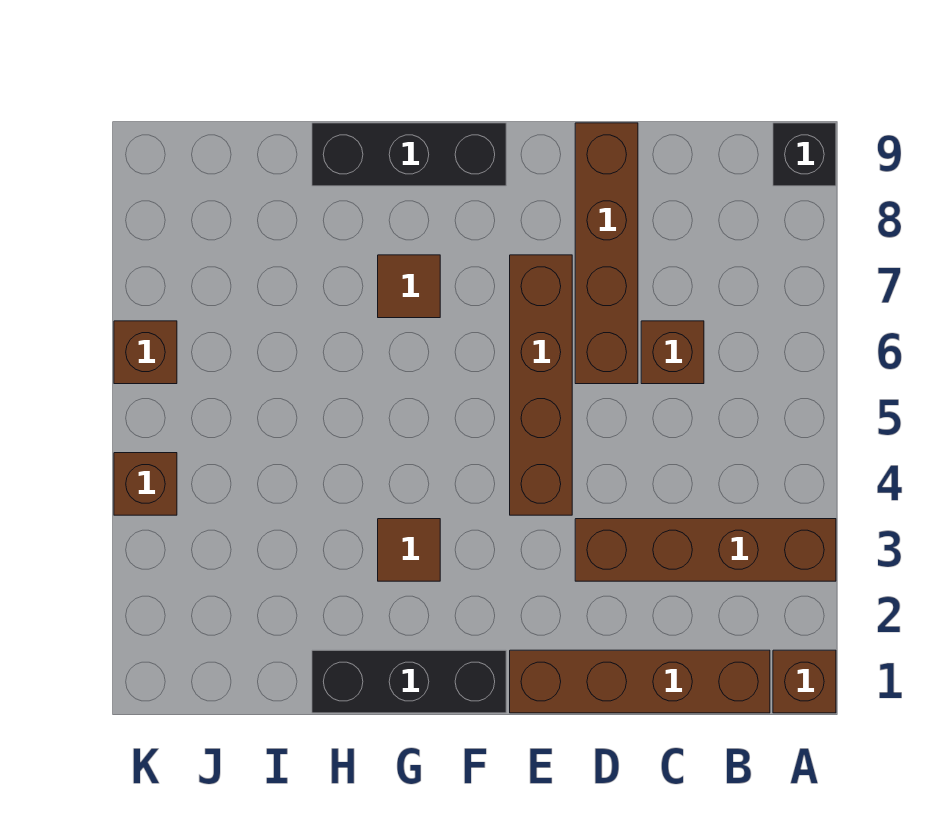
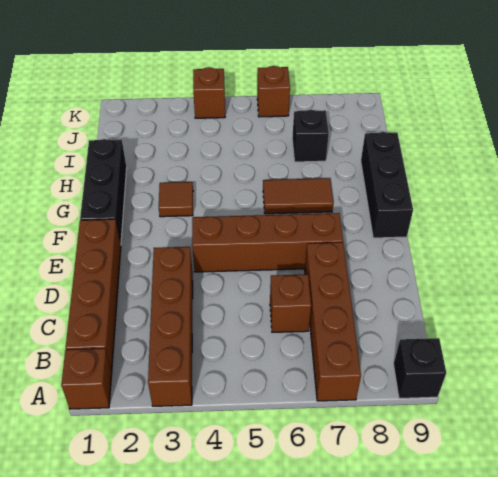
brown brick D6:D9 level 1 -> brown brick A7:D7 level 1
brown tile G7 level 1 -> brown tile G6:G7 level 1
none -> black brick I7 level 1

